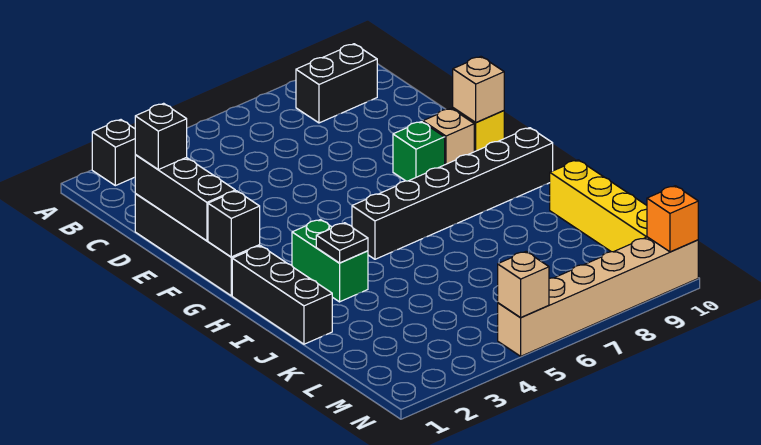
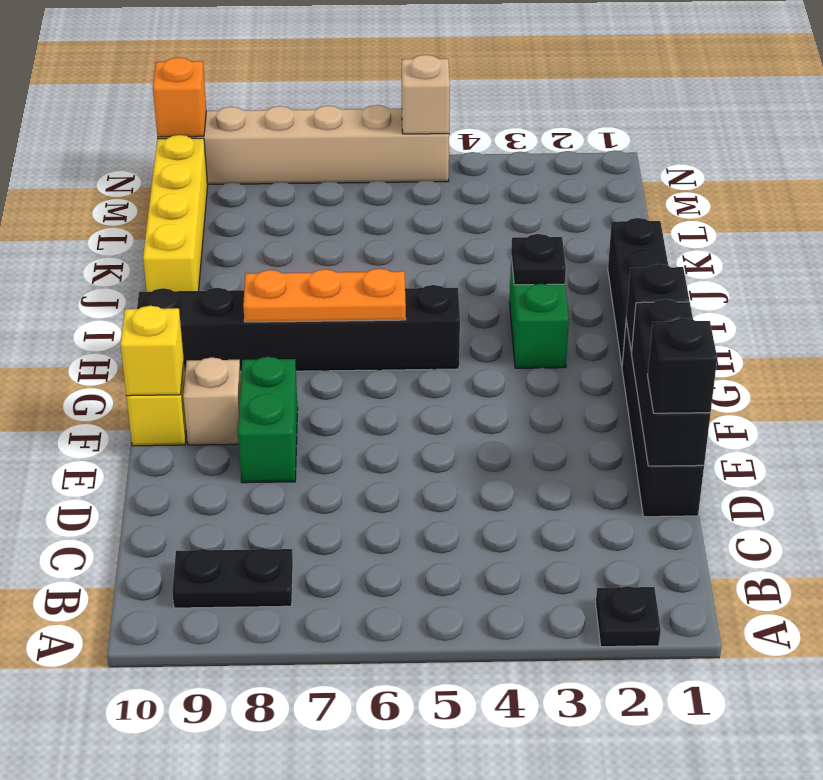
black brick A2 level 1 -> black plate A2 level 1
black brick B8:B9 level 1 -> black plate B8:B9 level 1
green brick F8 level 1 -> green brick E8:F8 level 1
tan brick F10 level 2 -> yellow brick F10 level 2
none -> orange plate H6:H8 level 2

